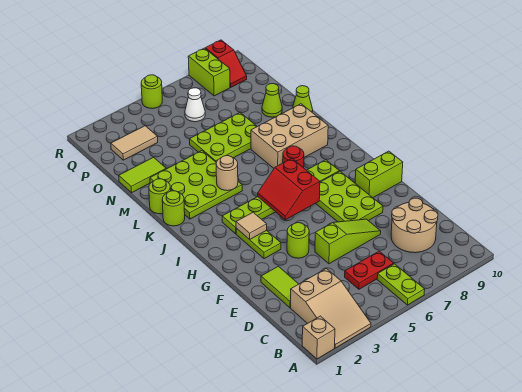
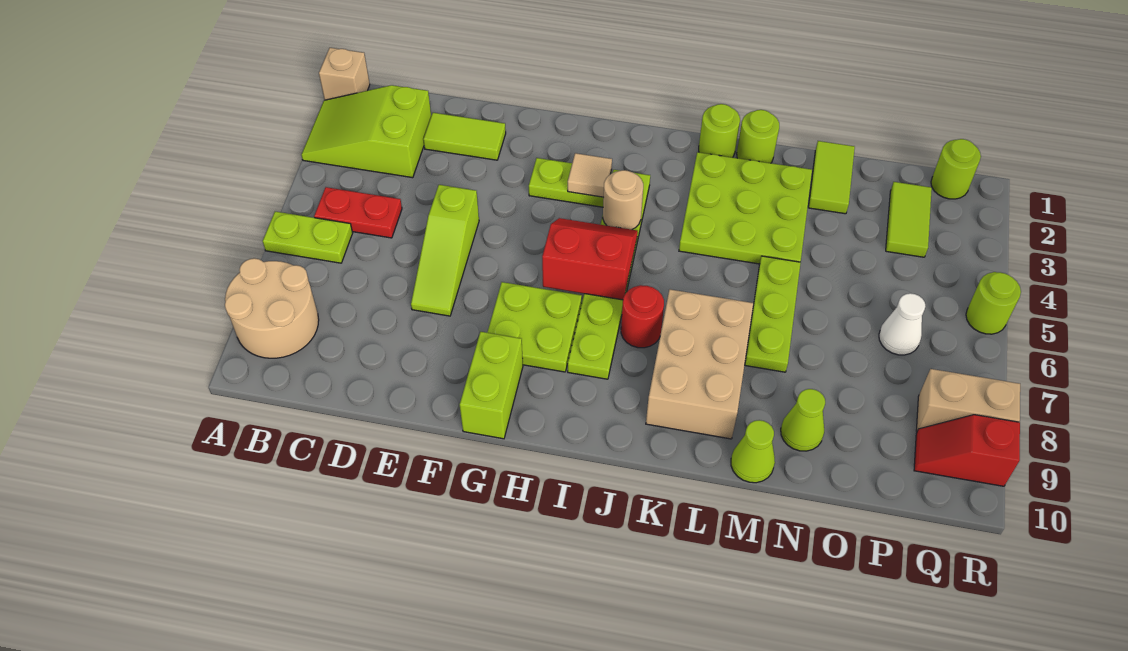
tan slope A2:C3 level 1 top C -> lime slope A2:C3 level 1 top C
red plate C5:C6 level 1 -> red plate B5:C5 level 1
tan round brick C8:D9 level 1 -> tan round brick A8:B9 level 1
lime round brick F4 level 1 -> lime round brick Q1 level 1
lime plate F7:H8 level 1 -> lime plate G7:H8 level 1
tan round brick K4 level 2 -> tan round brick I4 level 2
lime plate M5:N7 level 1 -> lime plate M5:M7 level 1
tan tile P2:P3 level 1 -> lime tile P2:P3 level 1
lime brick Q8:R8 level 1 -> tan brick Q8:R8 level 1

